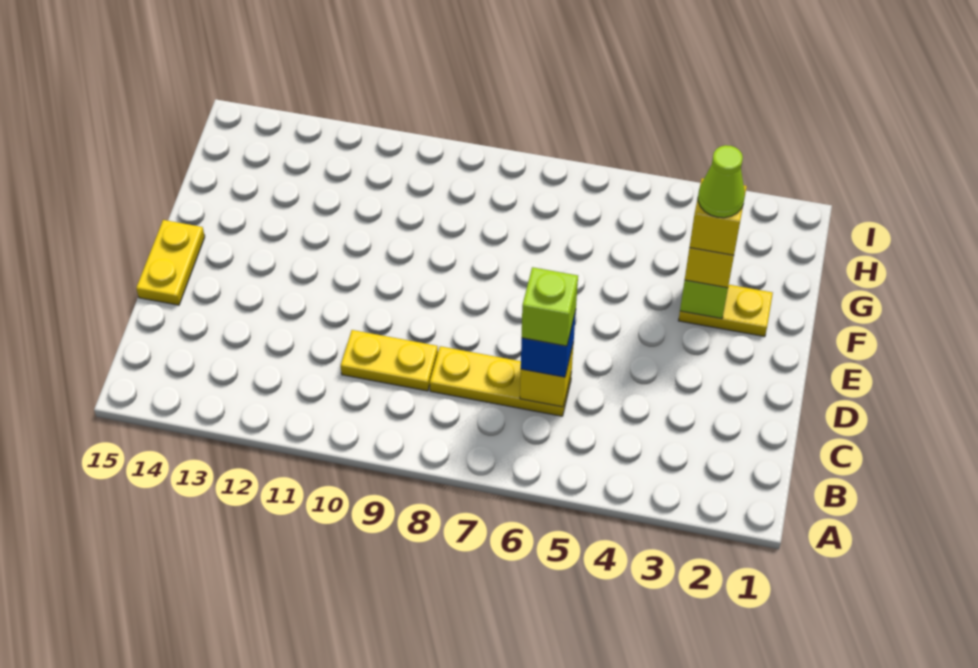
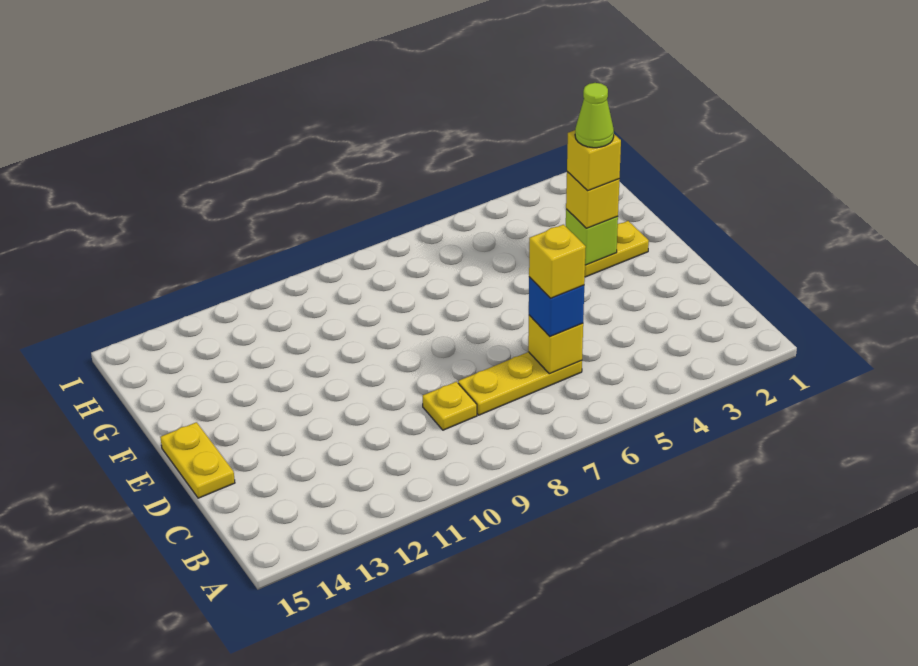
lime brick C6 level 4 -> yellow brick C6 level 4
yellow plate C9:C10 level 1 -> yellow plate C9 level 1

